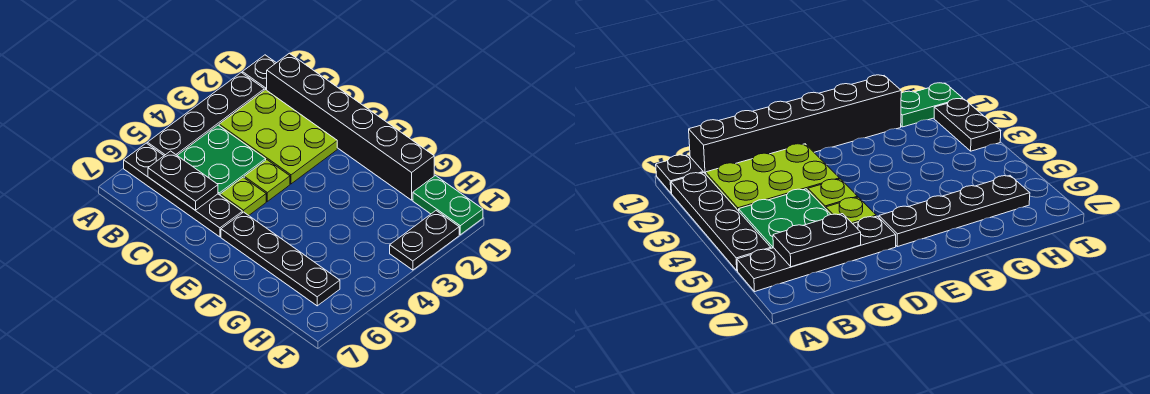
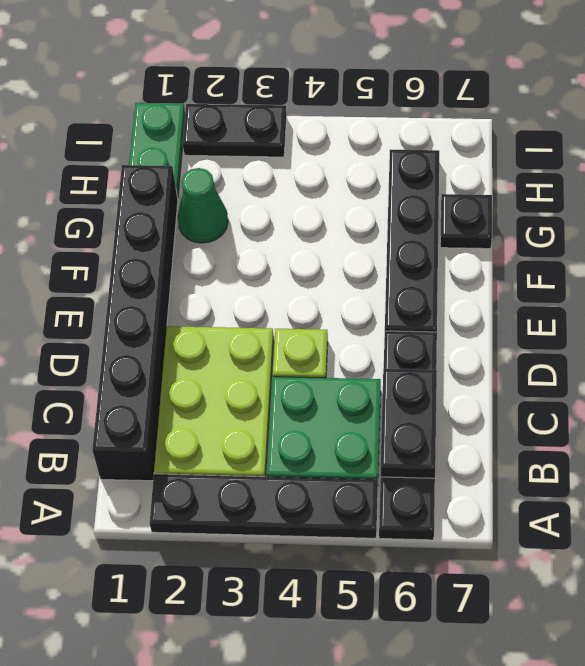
black plate A1 level 1 -> black plate G7 level 1
lime plate D5 level 1 -> none
none -> green cone G2 level 1

